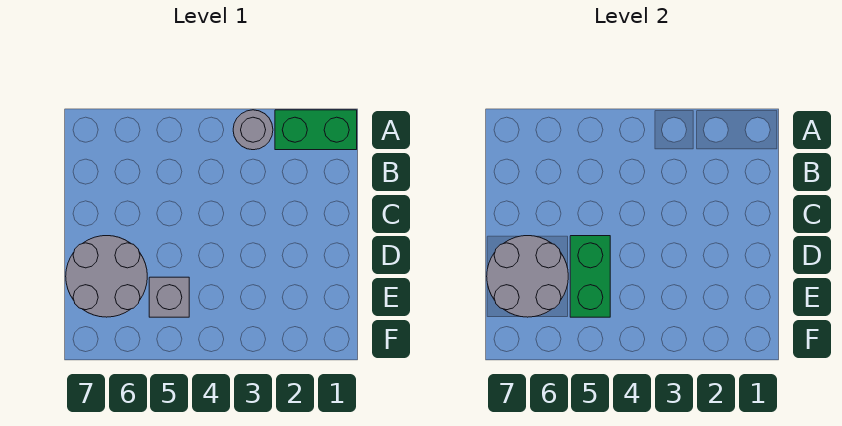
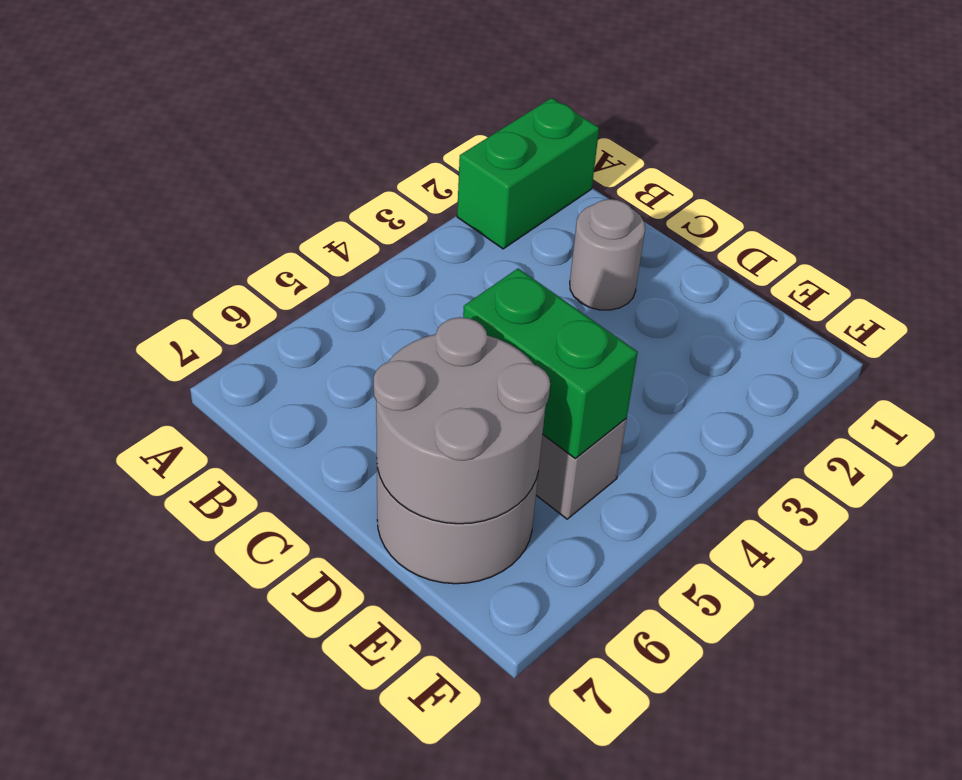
grey round brick A3 level 1 -> grey round brick C2 level 1

